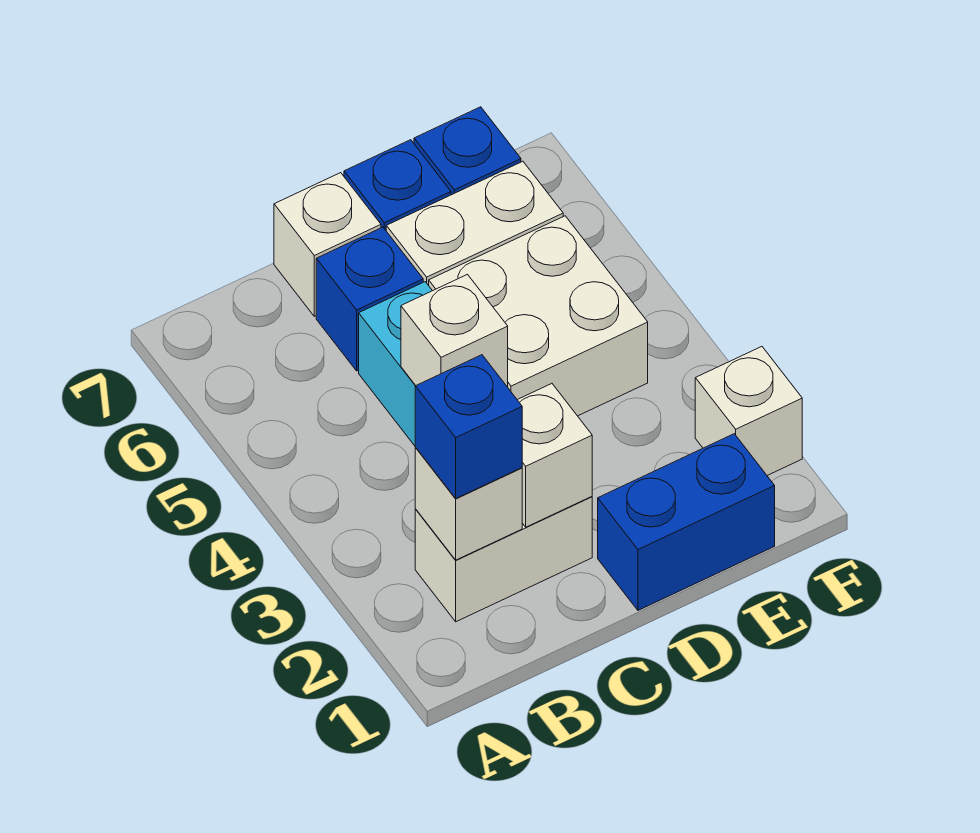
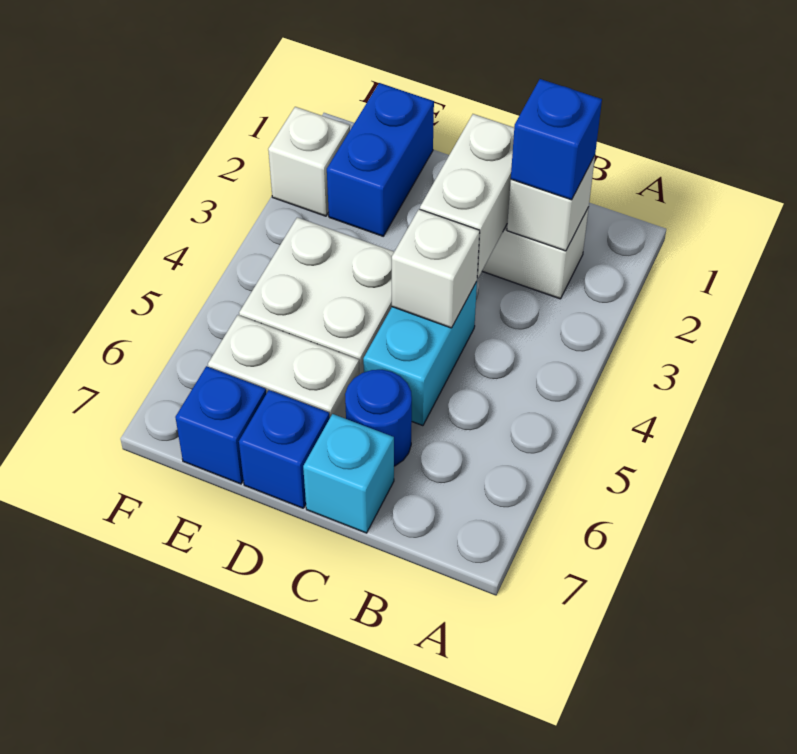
white brick C2 level 2 -> white brick C2:C3 level 2
blue brick C6 level 1 -> blue round brick C6 level 1
white brick C7 level 1 -> cyan brick C7 level 1
blue brick D1:E1 level 1 -> blue brick E1:E2 level 1

